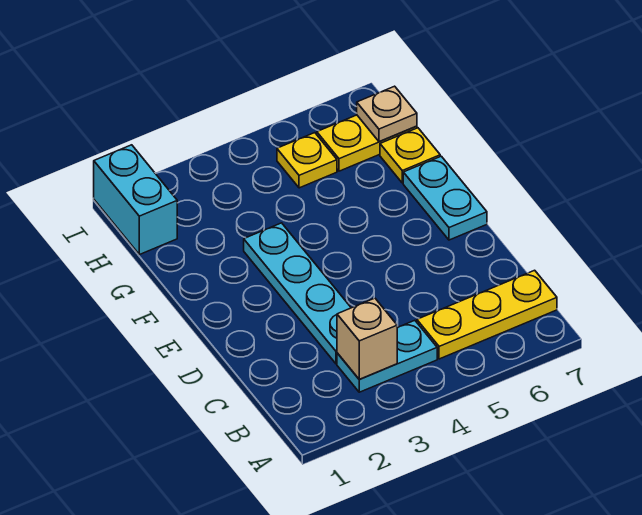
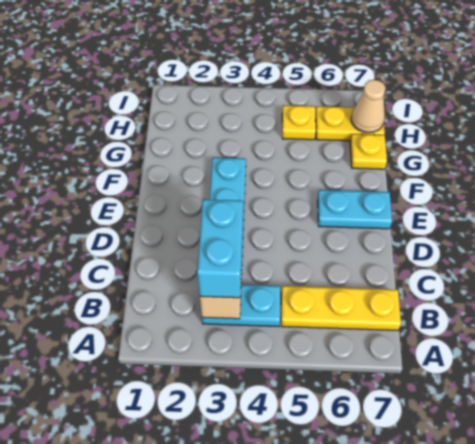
cyan plate E7:F7 level 1 -> cyan plate E6:E7 level 1
cyan brick H1:I1 level 1 -> cyan brick B3:C3 level 3
tan plate H7 level 2 -> tan cone H7 level 2

